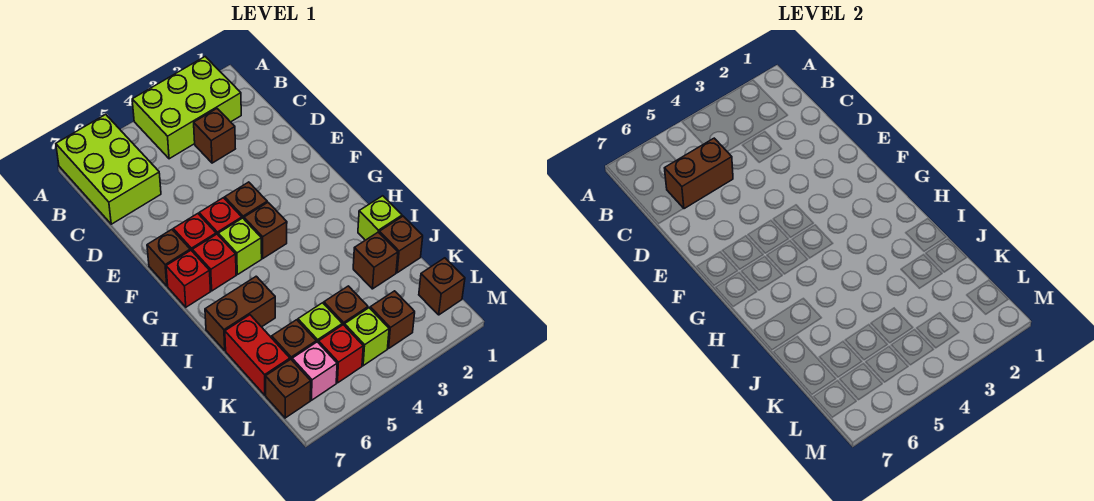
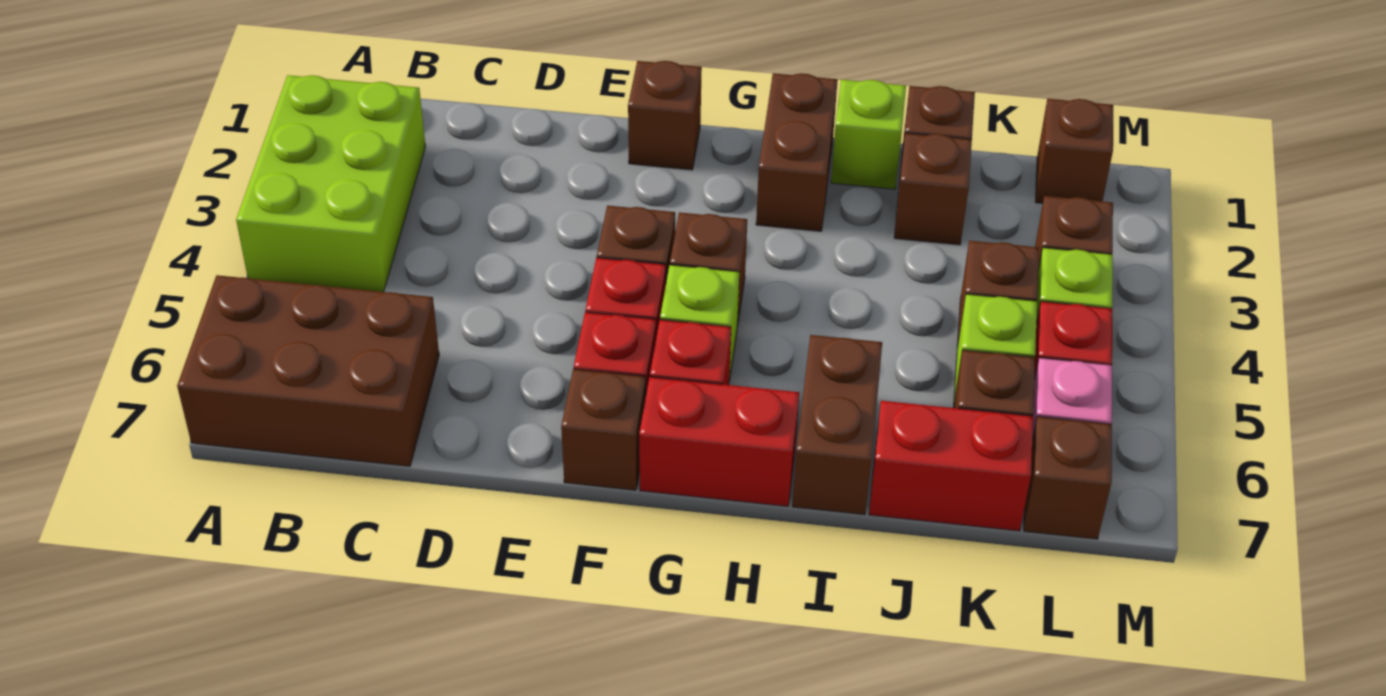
lime brick A6:C7 level 1 -> brown brick A6:C7 level 1
brown brick C3 level 1 -> brown brick F1 level 1
brown brick C5:C6 level 2 -> brown brick H1:H2 level 1
red brick G7 level 1 -> red brick G7:H7 level 1

